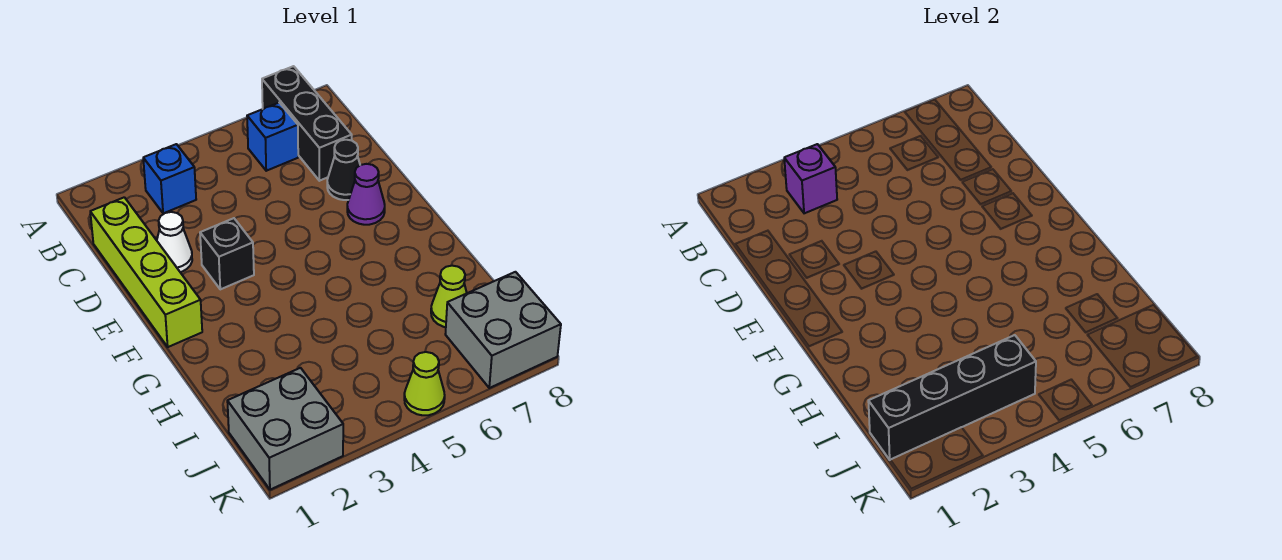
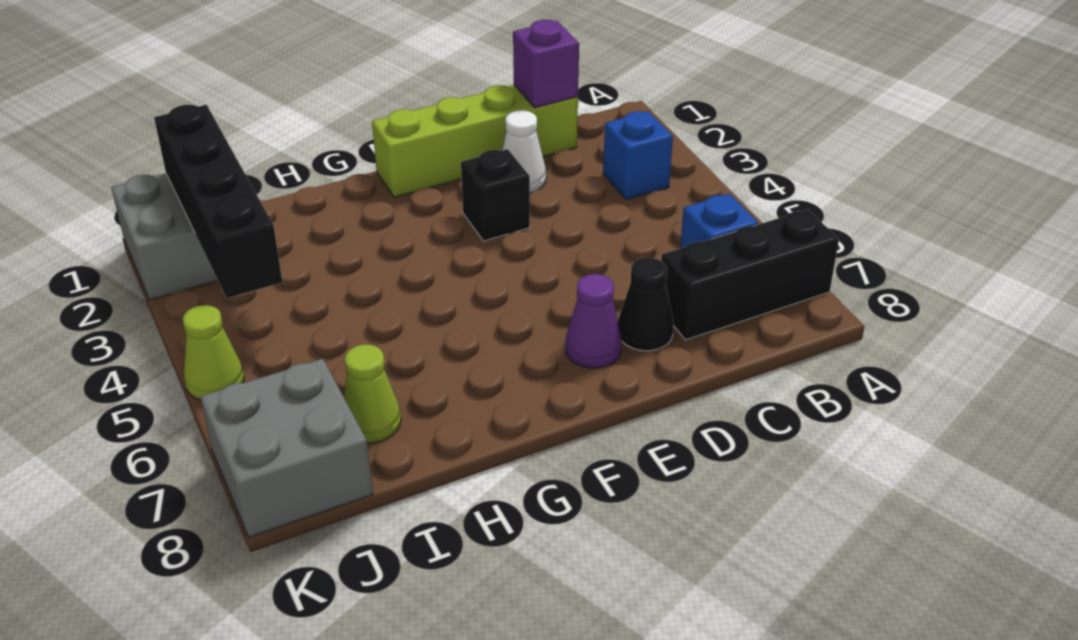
purple brick B3 level 2 -> purple brick C1 level 2

